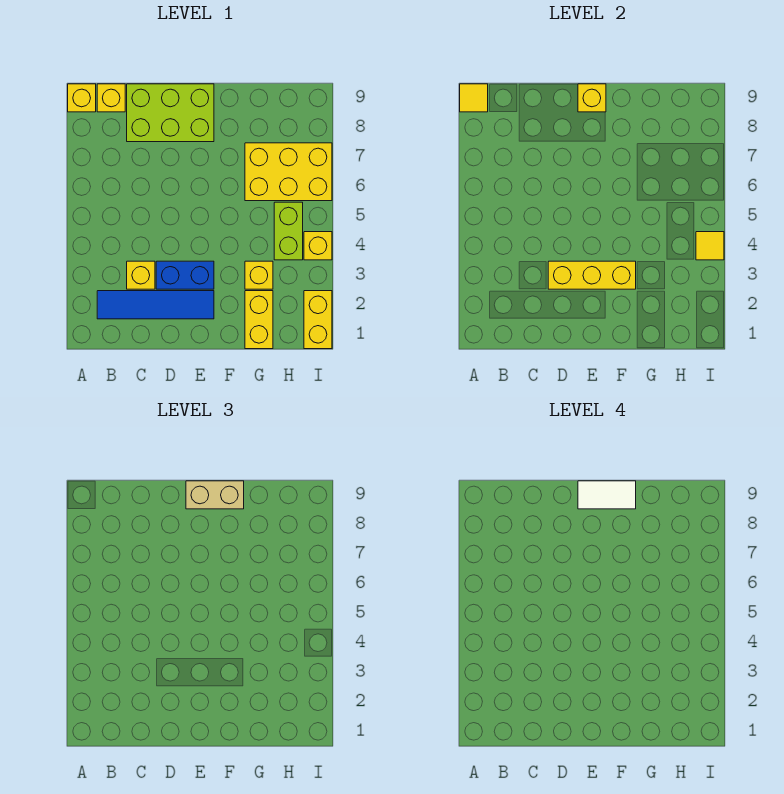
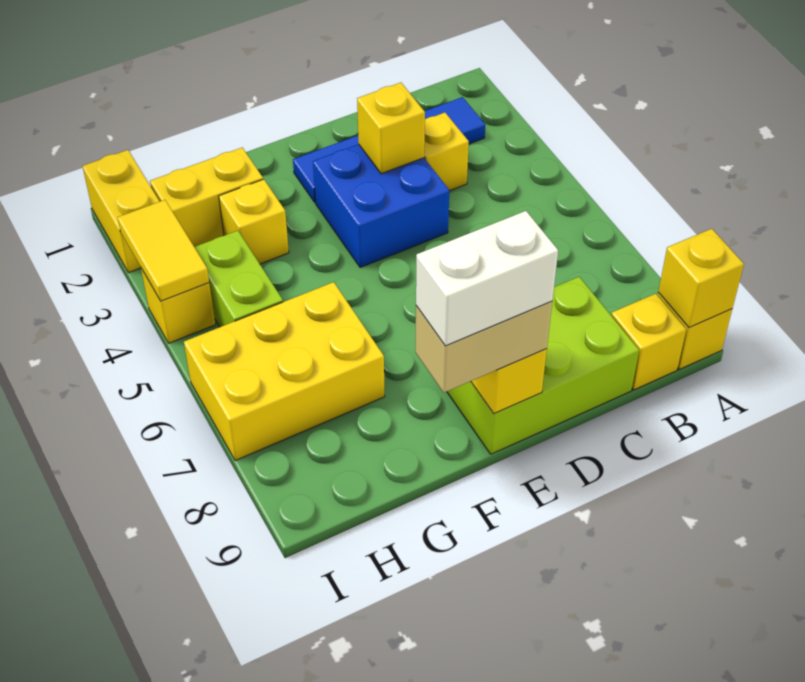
yellow tile A9 level 2 -> yellow brick A9 level 2
blue brick D3:E3 level 1 -> blue brick D3:E4 level 1
yellow brick D3:F3 level 2 -> yellow brick D3 level 2
white tile E9:F9 level 4 -> white brick E9:F9 level 4
yellow brick G1:G2 level 1 -> yellow brick G2:H2 level 1
yellow tile I4 level 2 -> yellow tile I3:I4 level 2

